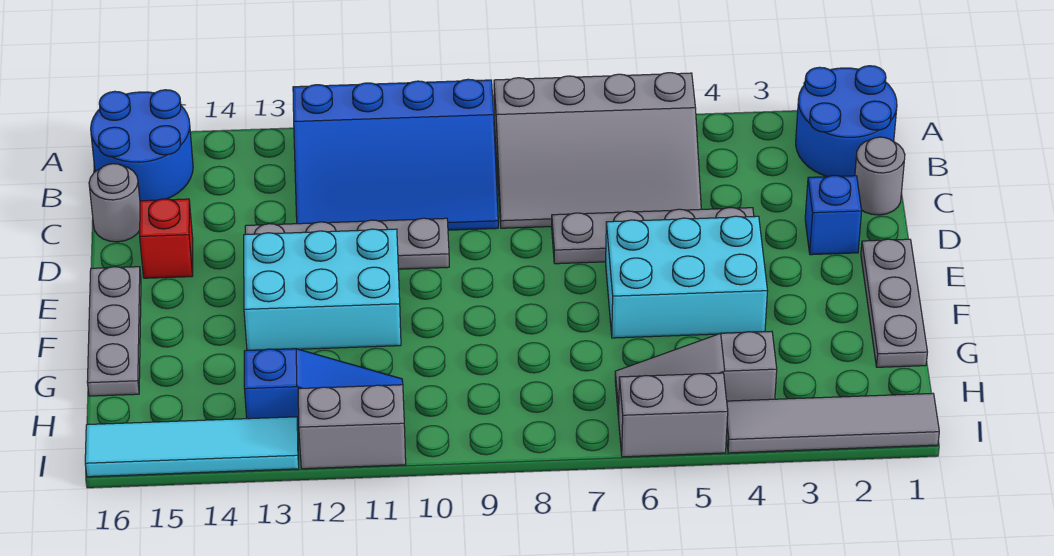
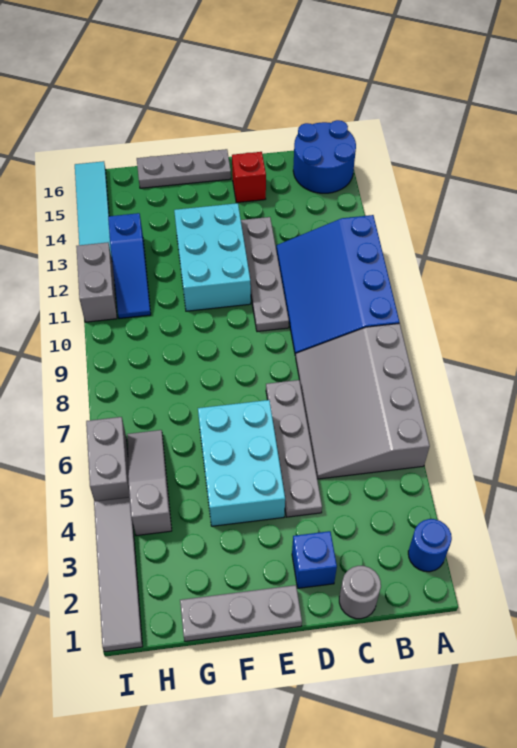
blue round brick A1:B2 level 1 -> blue round brick A2 level 1
grey round brick C16 level 1 -> none

